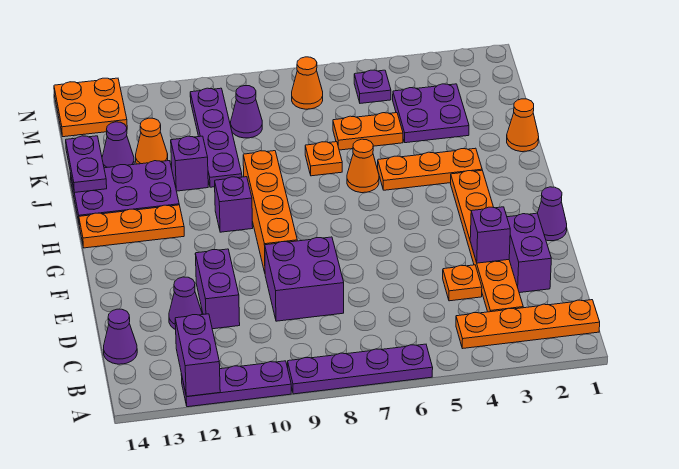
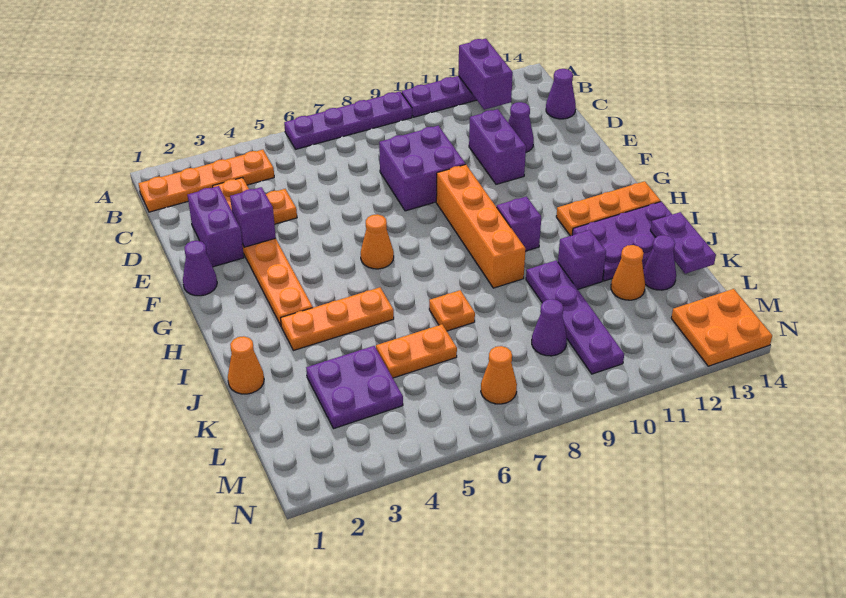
orange cone I6 level 1 -> orange cone G6 level 1
purple plate M5 level 1 -> none

